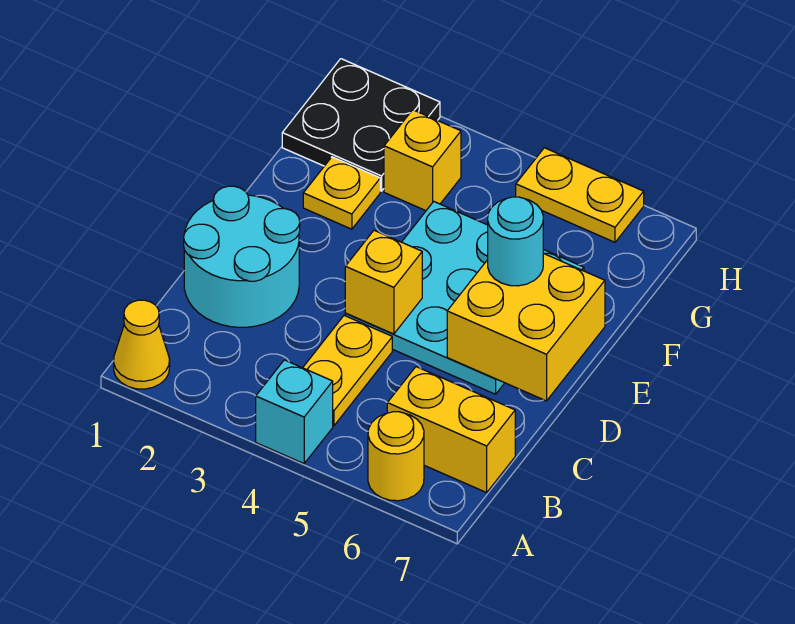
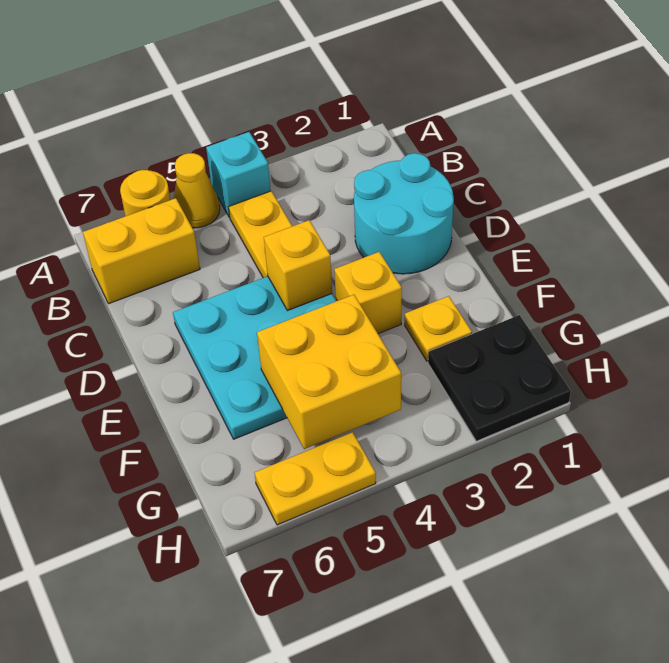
yellow cone A1 level 1 -> yellow cone A5 level 1
yellow brick D6:E7 level 2 -> yellow brick F4:G5 level 2
cyan round brick E6 level 3 -> none
yellow brick G3 level 1 -> yellow brick E3 level 1

